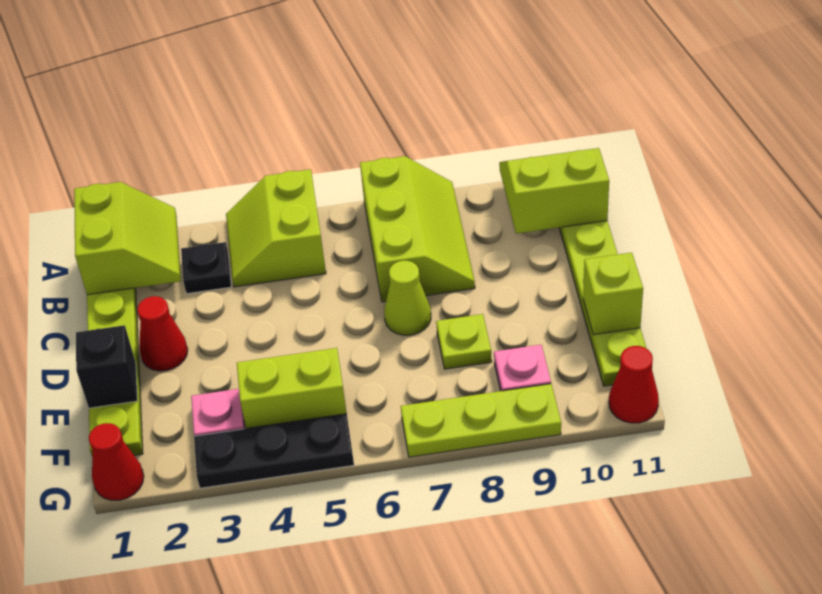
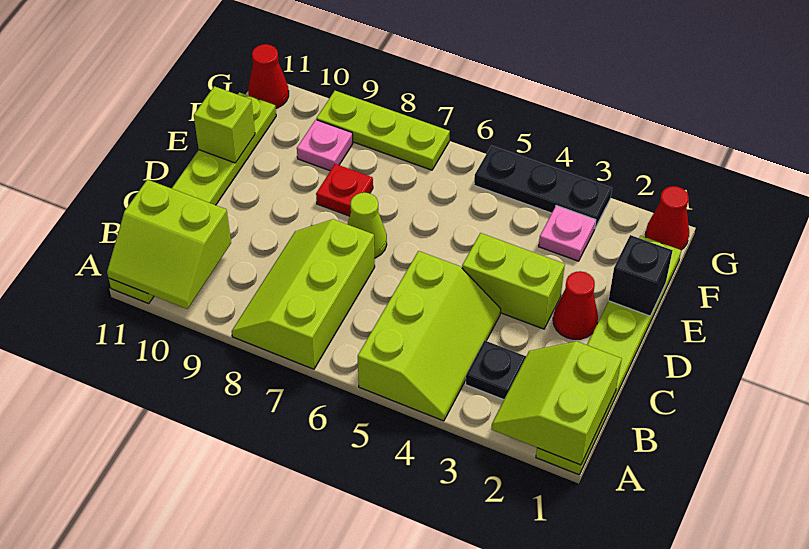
lime slope A4:B5 level 1 top 5 -> lime slope A4:C5 level 1 top 5
lime plate E8 level 1 -> red plate E8 level 1
lime brick F4:F5 level 1 -> lime brick D3:D4 level 1

